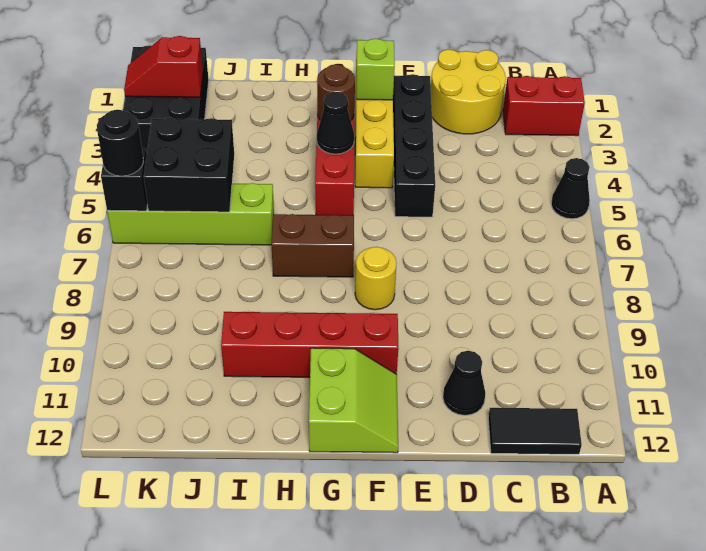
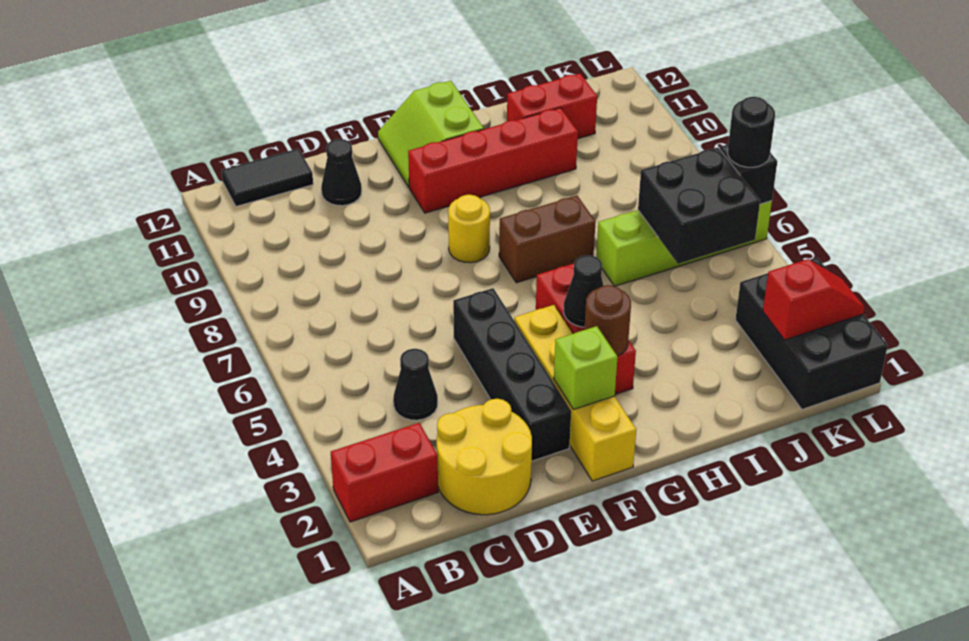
black cone A5 level 1 -> black cone C4 level 1
none -> red brick I11:J11 level 1

